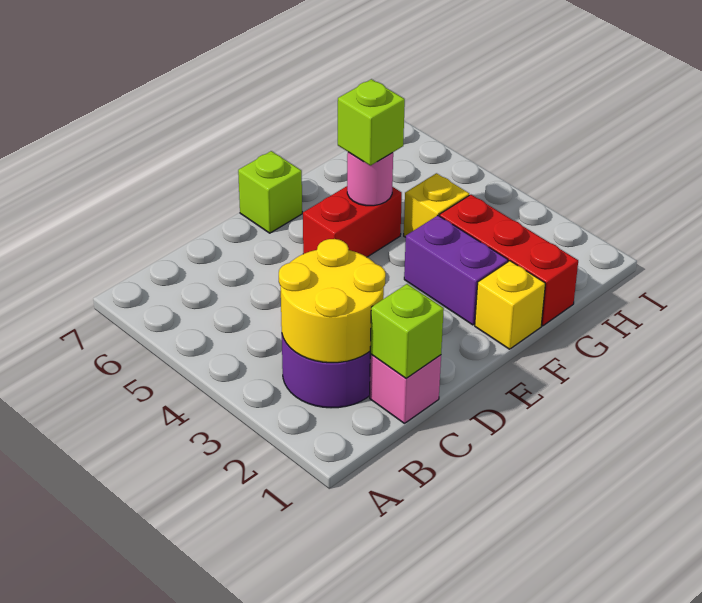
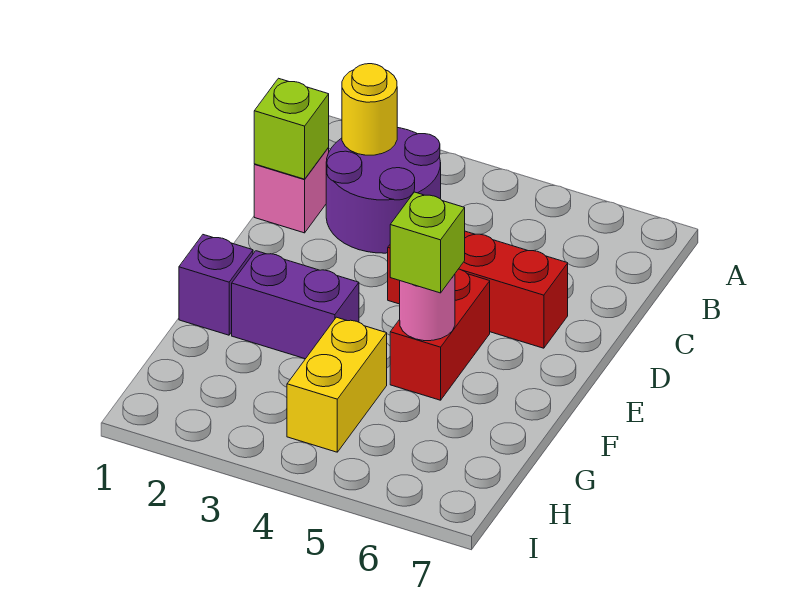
yellow round brick B2:C3 level 2 -> yellow round brick B2 level 2
lime brick E7 level 1 -> none
yellow brick F1 level 1 -> purple brick F1 level 1
red brick G1:G3 level 1 -> red brick D4:D6 level 1
yellow brick G4 level 1 -> yellow brick G4:H4 level 1

